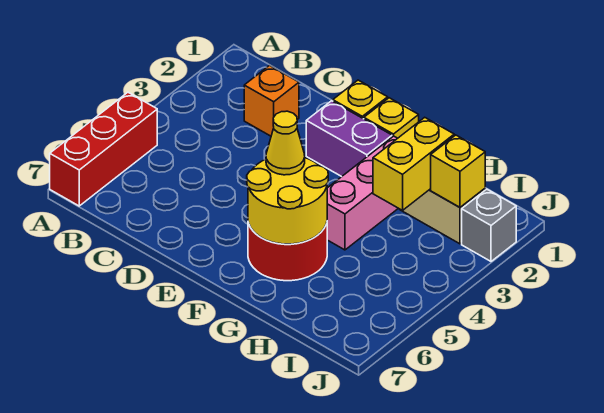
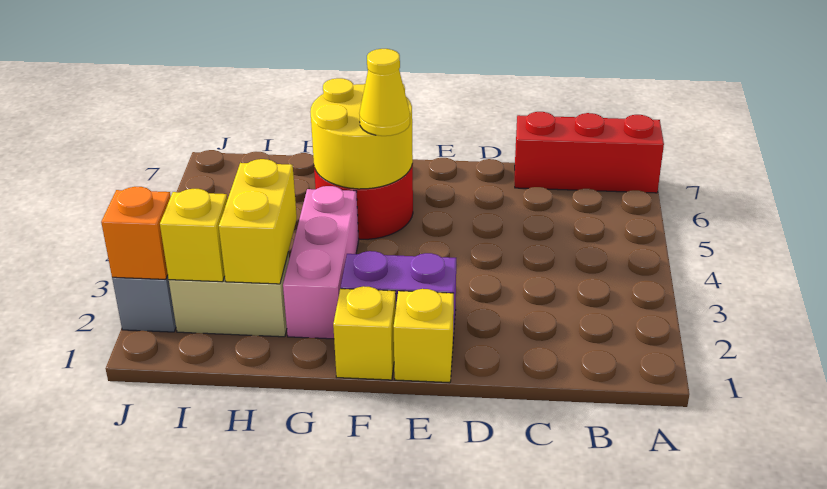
red brick A5:A7 level 1 -> red brick A7:C7 level 1
orange brick C2 level 1 -> orange brick J2 level 2

